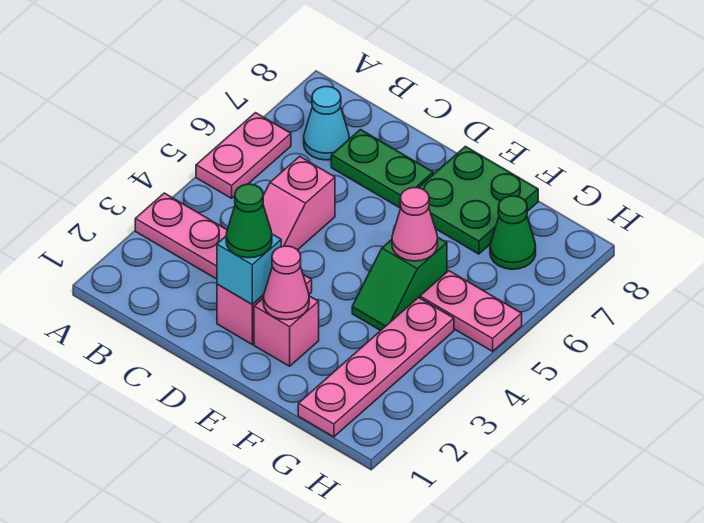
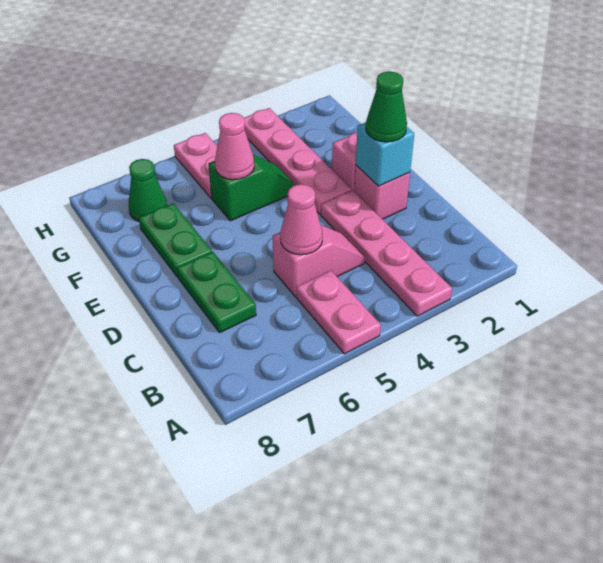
pink plate A5:A6 level 1 -> pink plate A5:B5 level 1
cyan cone B7 level 1 -> none
pink cone E2 level 2 -> pink cone C5 level 2
green plate E7:F8 level 1 -> green plate E7:F7 level 1
pink plate G1:G4 level 1 -> pink plate E3:H3 level 1

